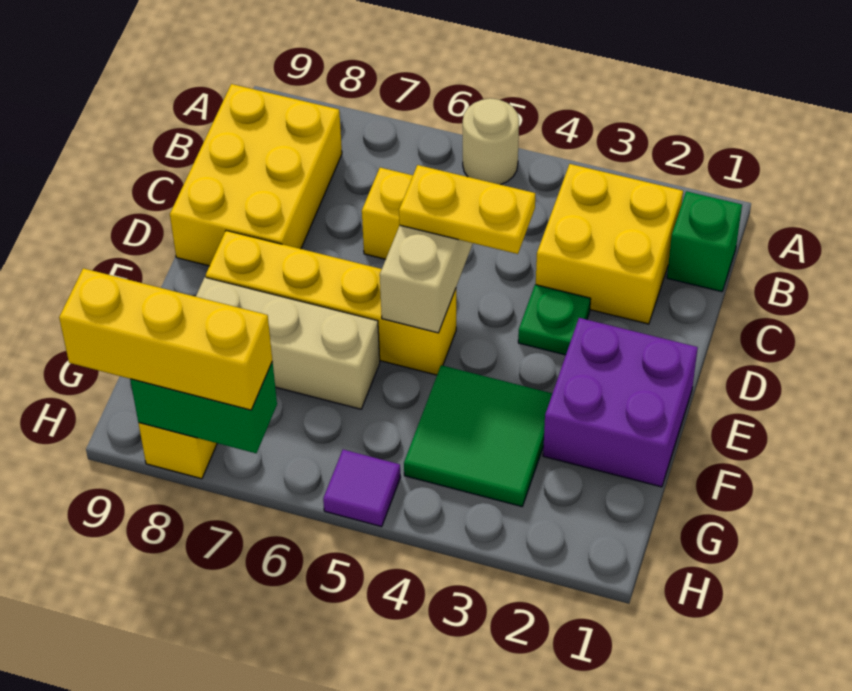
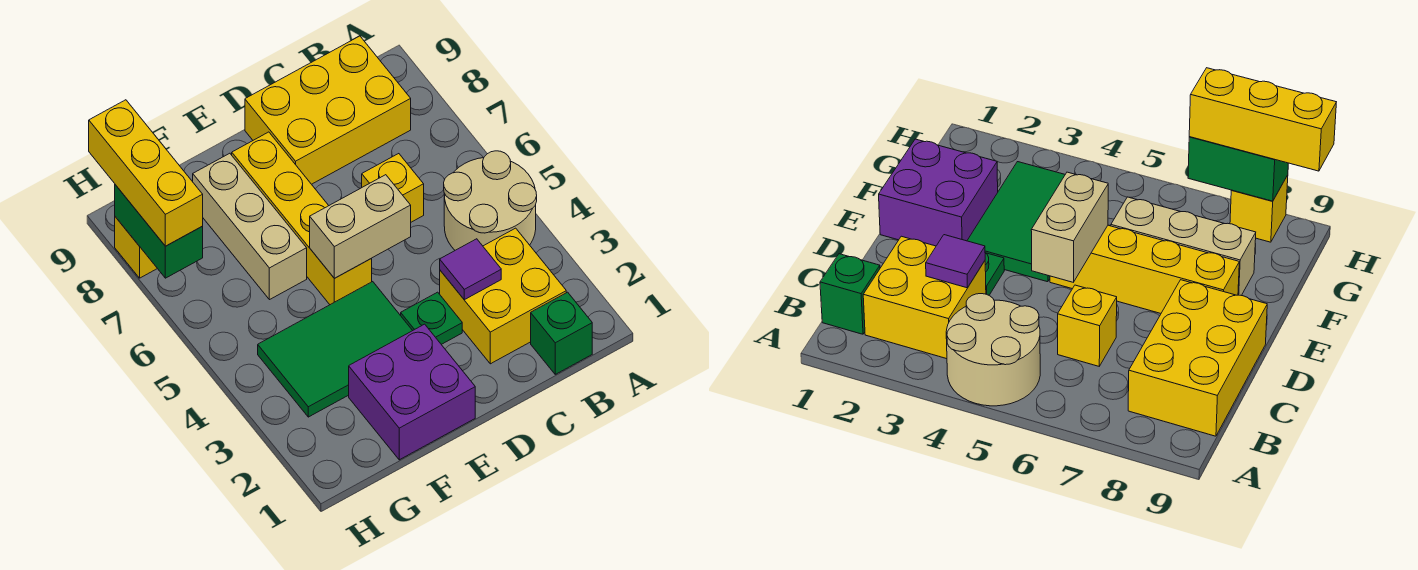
tan round brick A5 level 1 -> tan round brick A4:B5 level 1
yellow plate D4:D5 level 3 -> none
green tile F3:G4 level 1 -> green tile E3:G4 level 1
purple tile H5 level 1 -> purple tile C3 level 2

